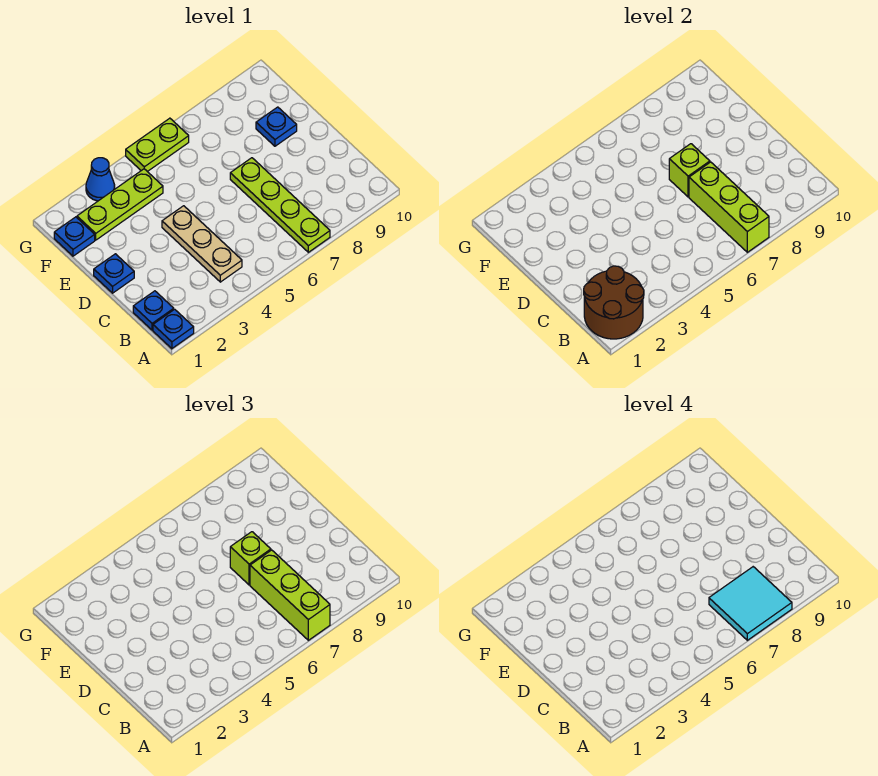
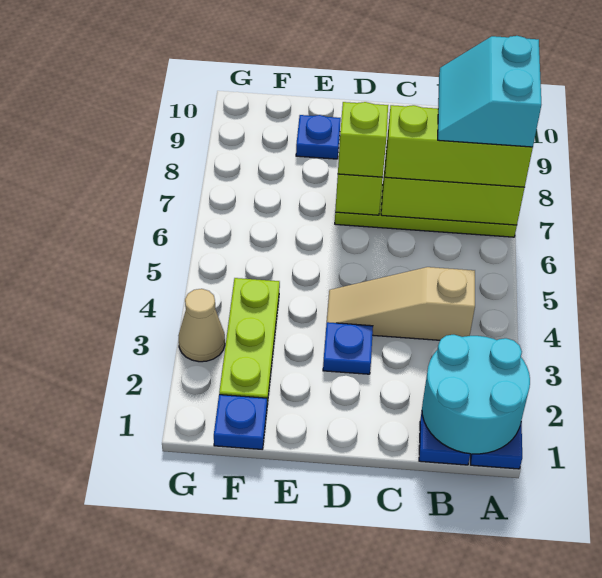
brown round brick A1:B2 level 2 -> cyan round brick A1:B2 level 2
cyan tile A7:B8 level 4 -> cyan slope A7:B8 level 4 top A
tan plate B4:D4 level 1 -> tan slope B4:D4 level 1 top B
blue plate D1 level 1 -> blue plate D3 level 1
blue cone G3 level 1 -> tan cone G3 level 1
lime plate G5:G6 level 1 -> none

